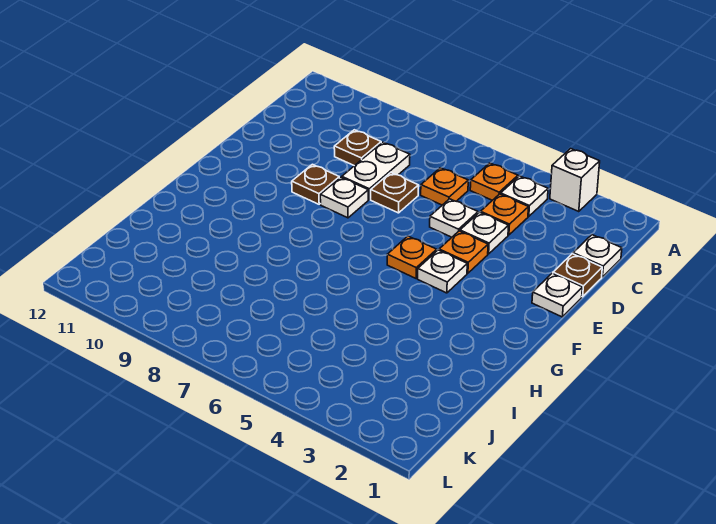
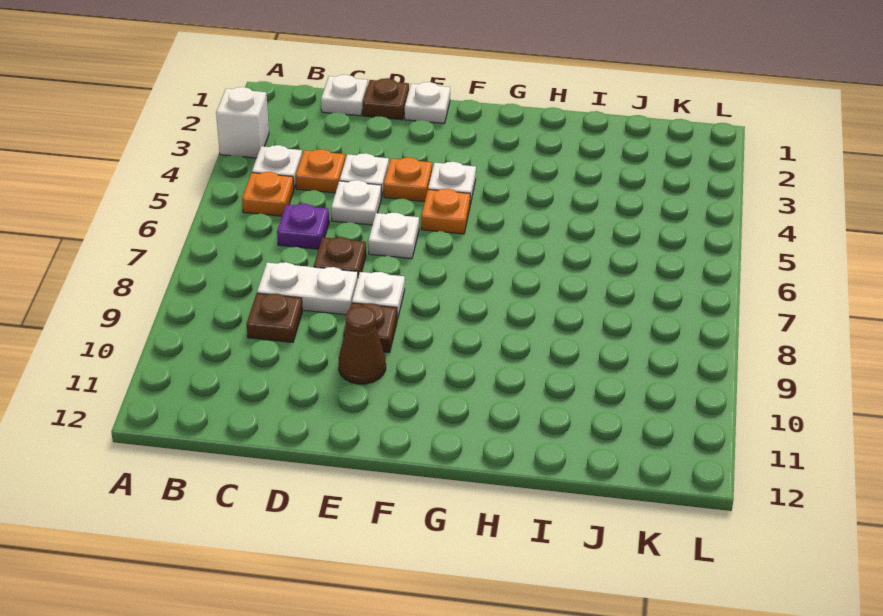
orange plate C6 level 1 -> purple plate C6 level 1
none -> white plate E6 level 1
none -> brown cone E10 level 1

